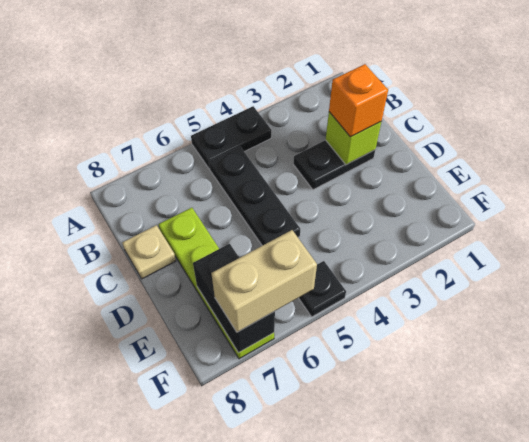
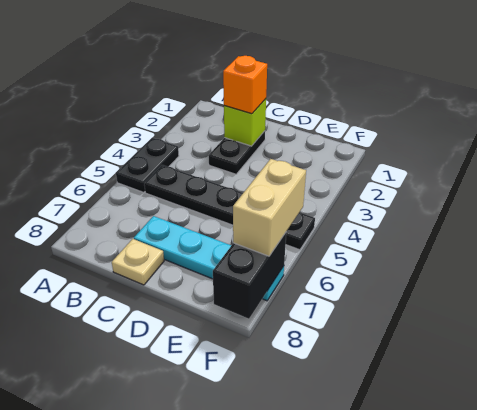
lime plate C7:F7 level 1 -> cyan plate C7:F7 level 1
black brick E7:F7 level 2 -> black brick F7:F8 level 2

